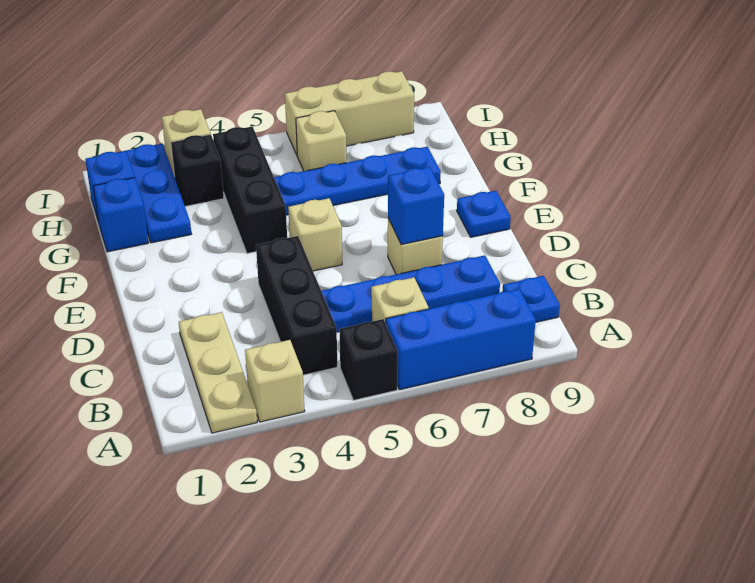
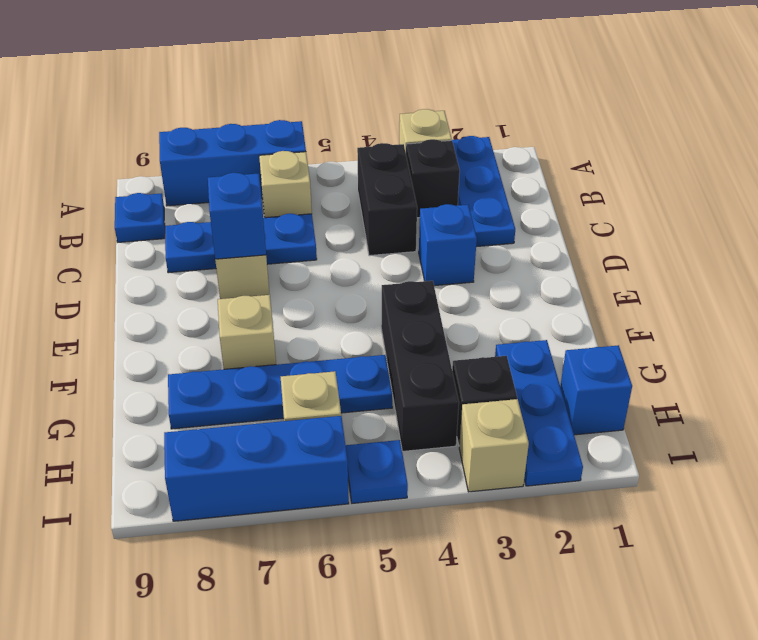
tan plate A2:C2 level 1 -> blue plate A2:C2 level 1
black brick A5 level 1 -> black brick B3 level 1
black brick B4:D4 level 1 -> black brick B4:C4 level 1
blue plate C5:C8 level 1 -> blue plate C6:C8 level 1
tan brick E5 level 1 -> tan brick F7 level 1
blue plate E9 level 1 -> blue plate I5 level 1
blue brick G1 level 1 -> blue brick D3 level 1
tan brick I6:I8 level 1 -> blue brick I6:I8 level 1

